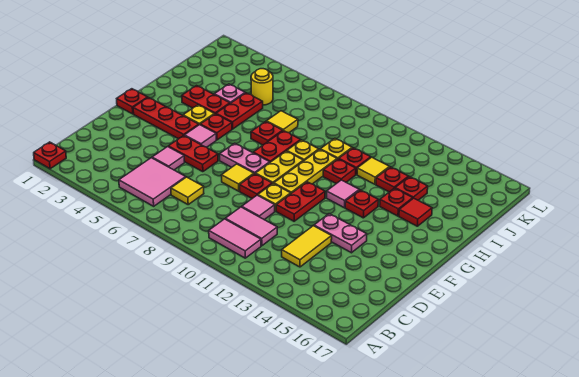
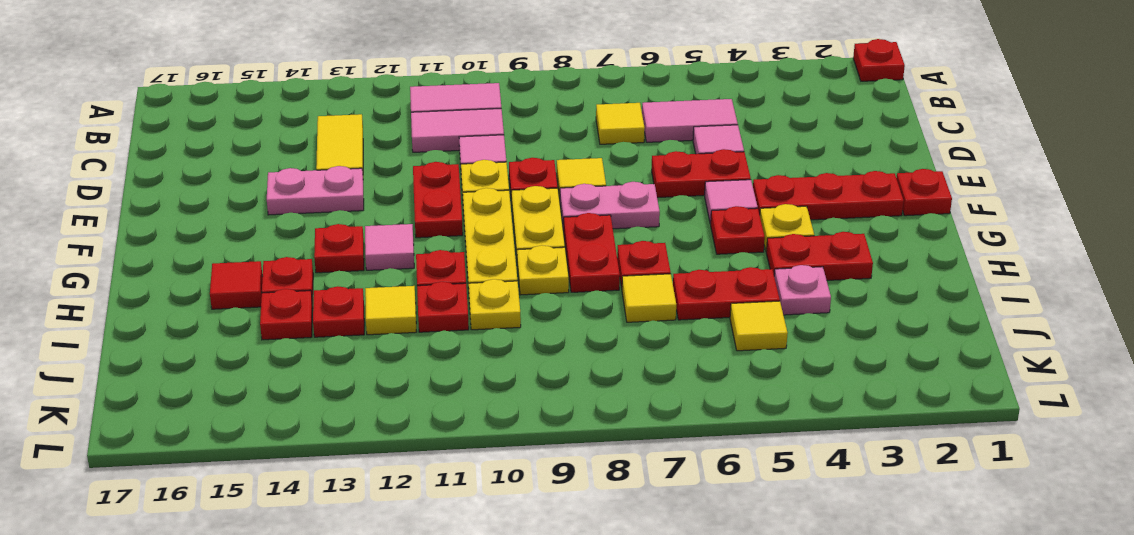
pink tile B5:C6 level 1 -> pink tile C5:C6 level 1
red plate H5:I5 level 1 -> red plate I5:I6 level 1
yellow round brick J5 level 1 -> yellow tile J5 level 1

